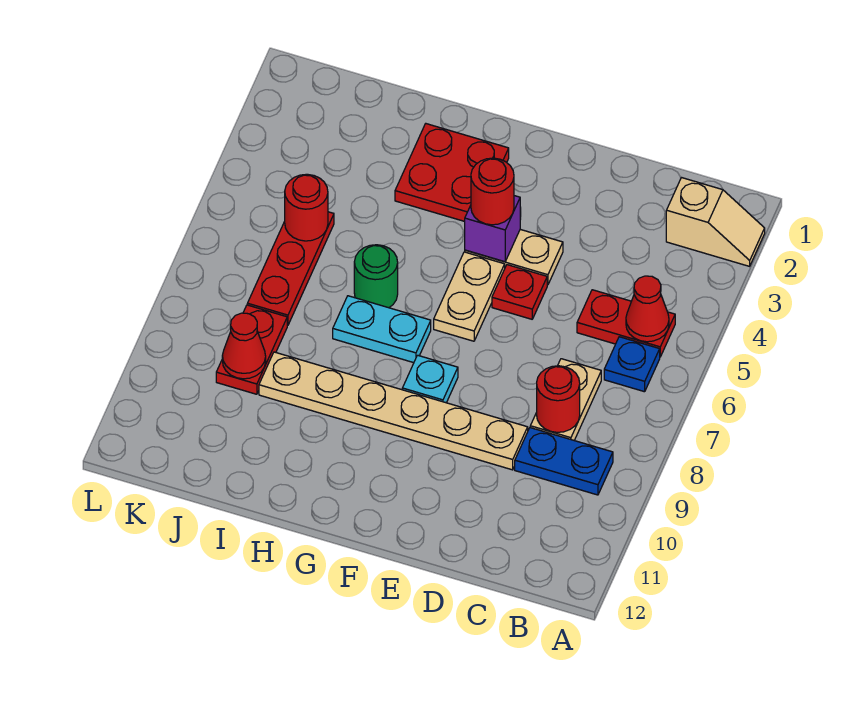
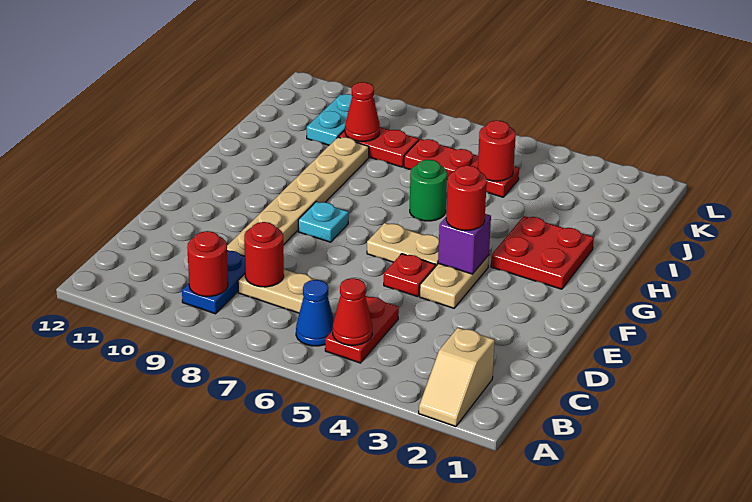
blue plate B6 level 1 -> blue cone B6 level 1
none -> red round brick B9 level 2
cyan plate G7:H7 level 1 -> cyan plate J10:K10 level 1

